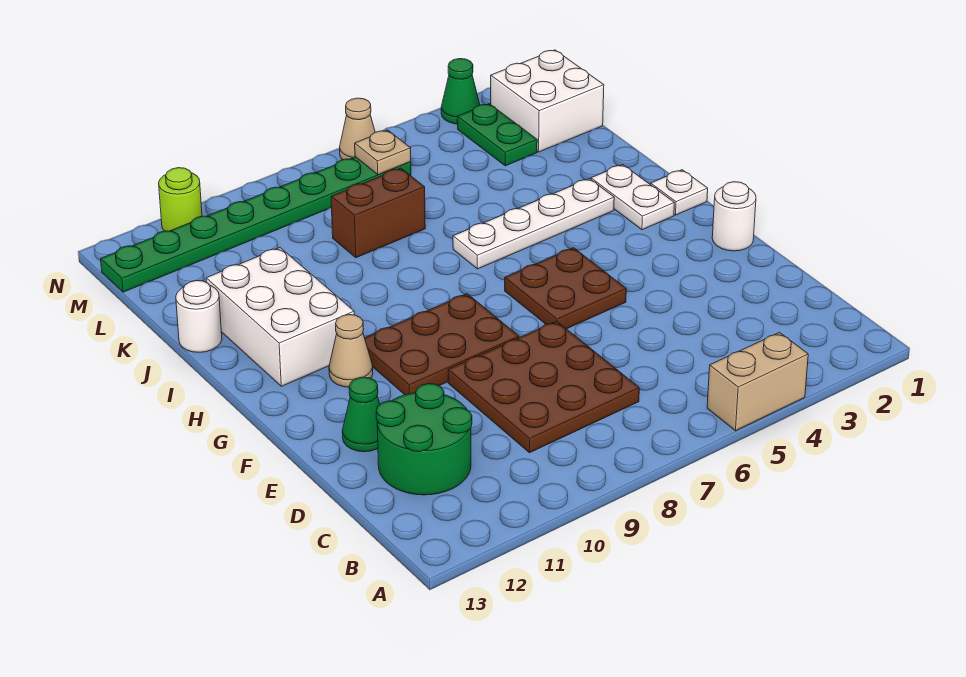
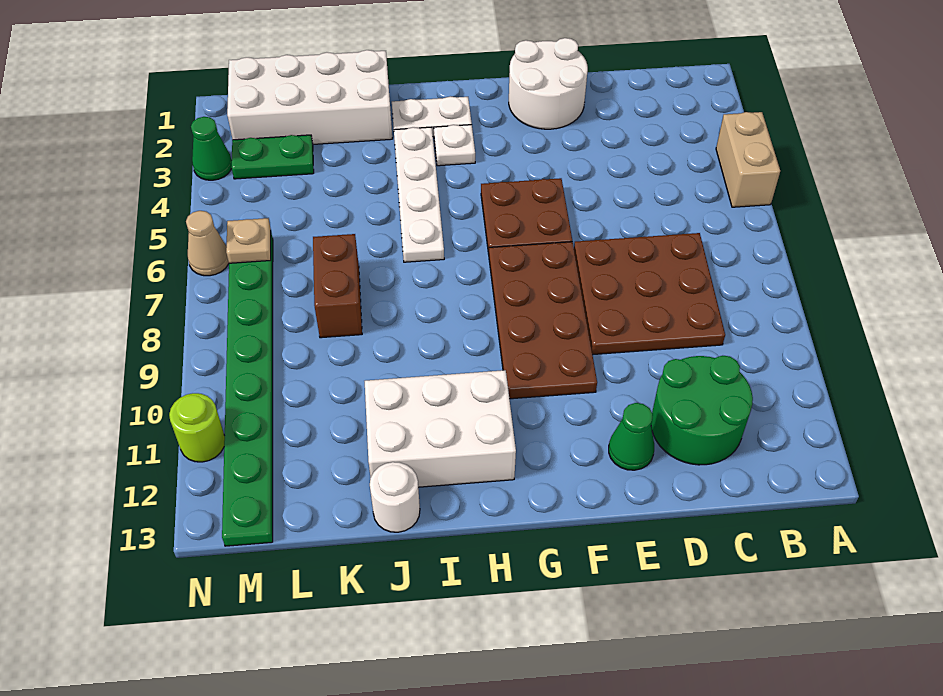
white round brick F1 level 1 -> white round brick E1:F2 level 1
brown plate F8:G10 level 1 -> brown plate F7:G10 level 1
tan cone G11 level 1 -> none
white plate H1 level 1 -> white plate H3 level 1
white brick L1:M2 level 1 -> white brick J1:M2 level 1

